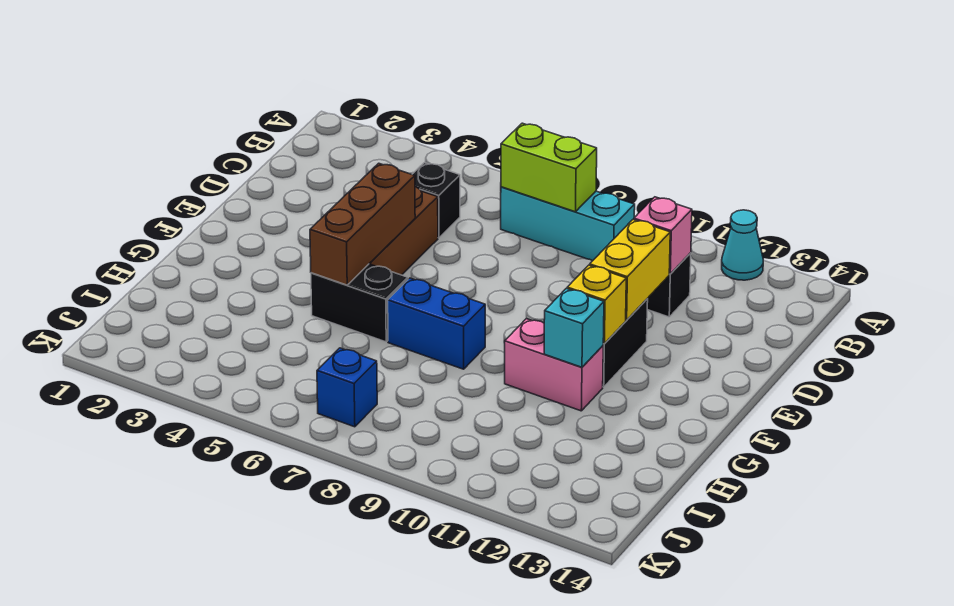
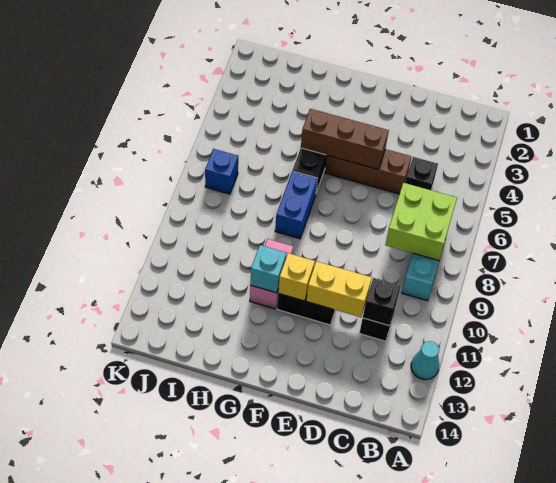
lime brick B7:B8 level 2 -> lime brick B7:C8 level 2
pink brick C11 level 2 -> black brick C11 level 2

